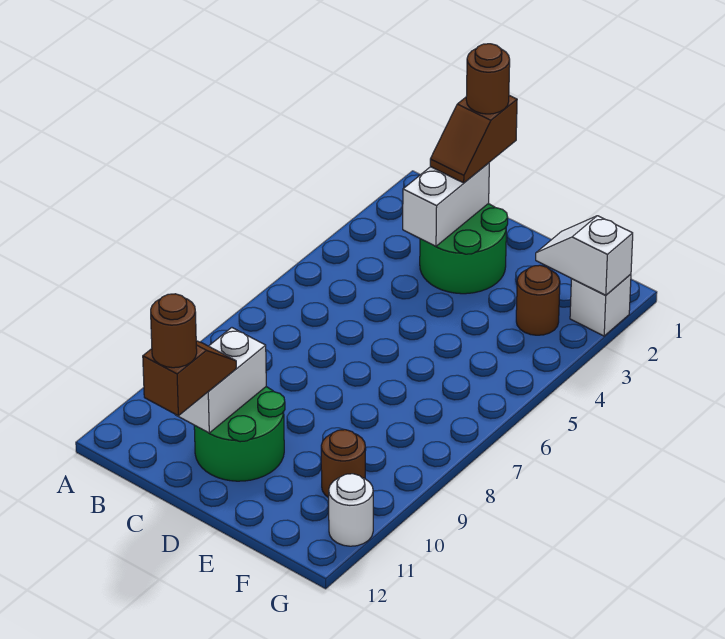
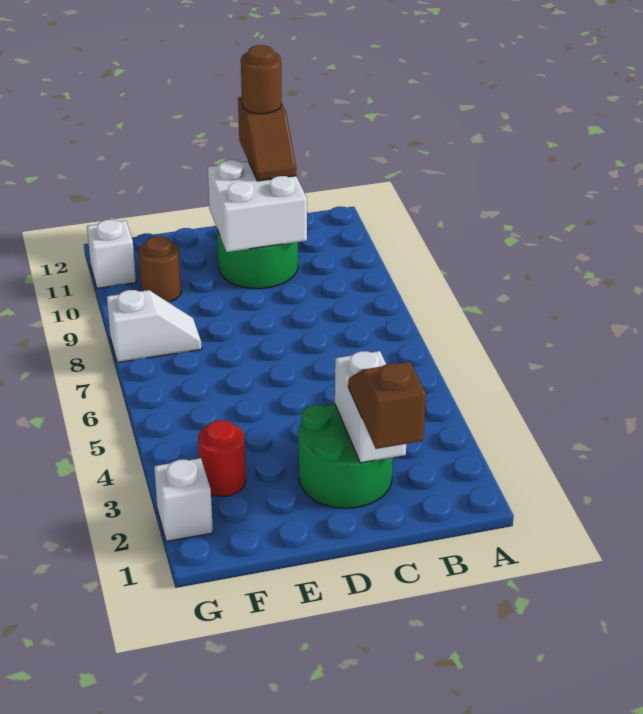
brown round brick C1 level 4 -> none
white brick C10:C11 level 2 -> white brick C10:D11 level 2
white slope F2:G2 level 2 top G -> white slope F8:G8 level 1 top G
brown round brick F3 level 1 -> red round brick F3 level 1
white round brick G11 level 1 -> white brick G11 level 1

